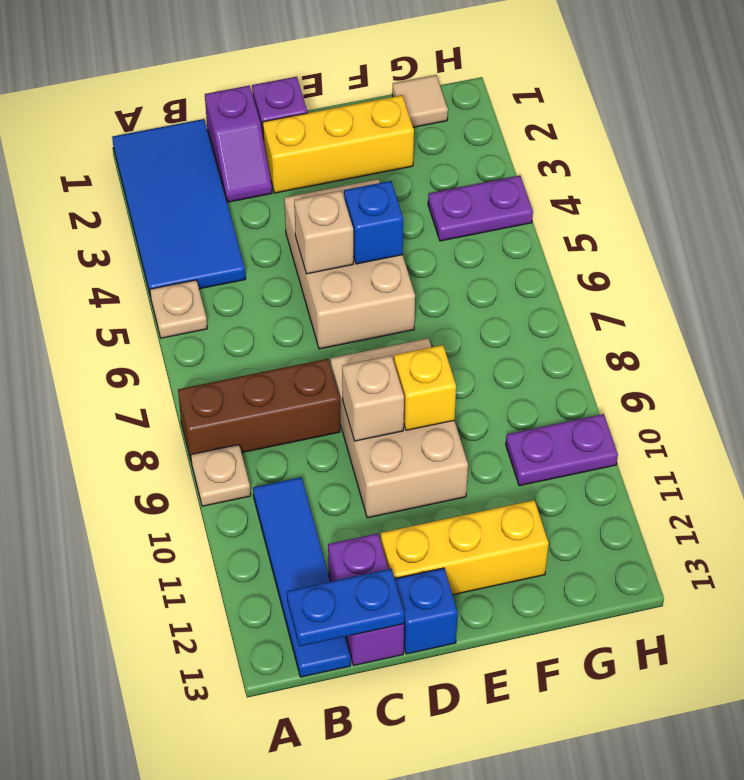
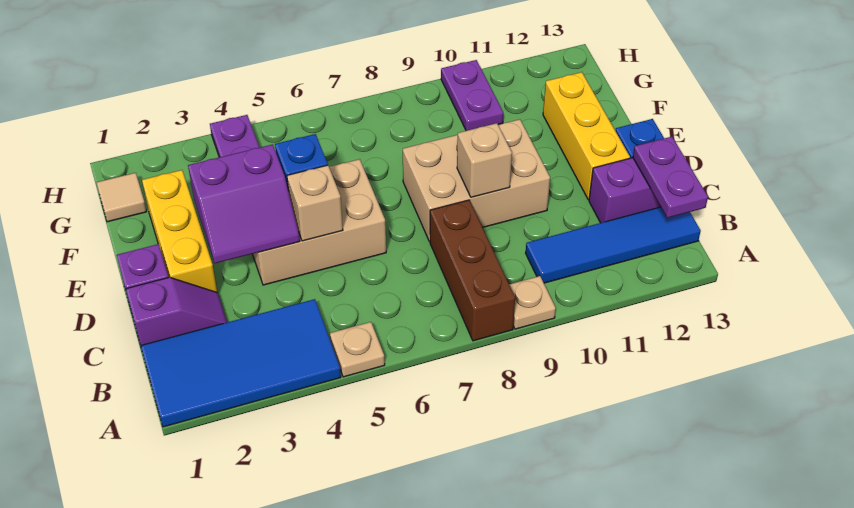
blue plate B13:C13 level 2 -> purple plate B13:C13 level 2
none -> purple slope D3:E4 level 2 top E
yellow brick E9 level 2 -> none

